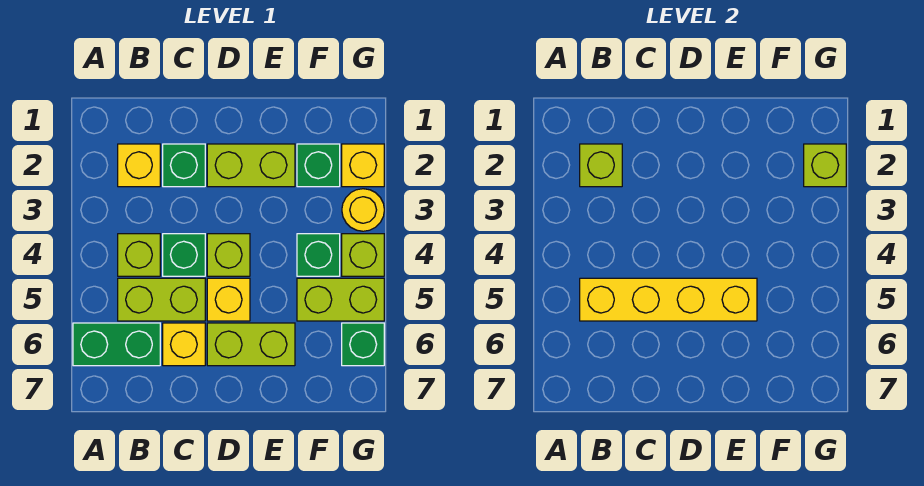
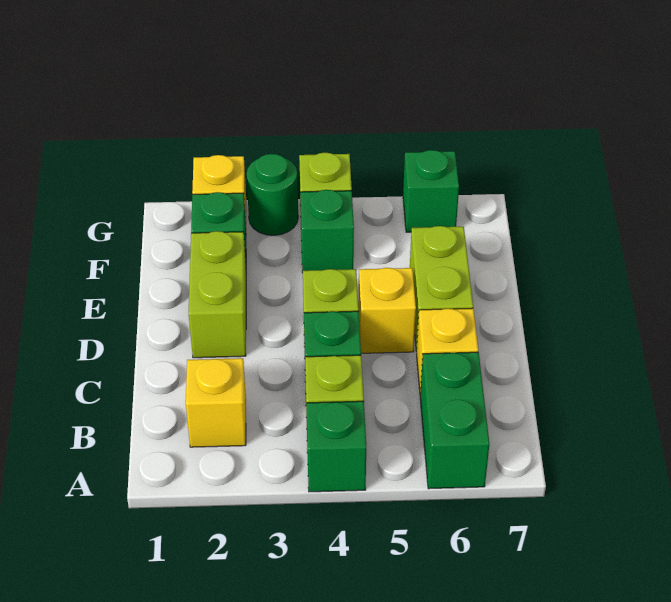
lime brick B2 level 2 -> none
lime brick B5:C5 level 1 -> none
yellow brick B5:E5 level 2 -> none
green brick C2 level 1 -> green brick A4 level 1
lime brick F5:G5 level 1 -> none
lime brick G2 level 2 -> none
yellow round brick G3 level 1 -> green round brick G3 level 1

